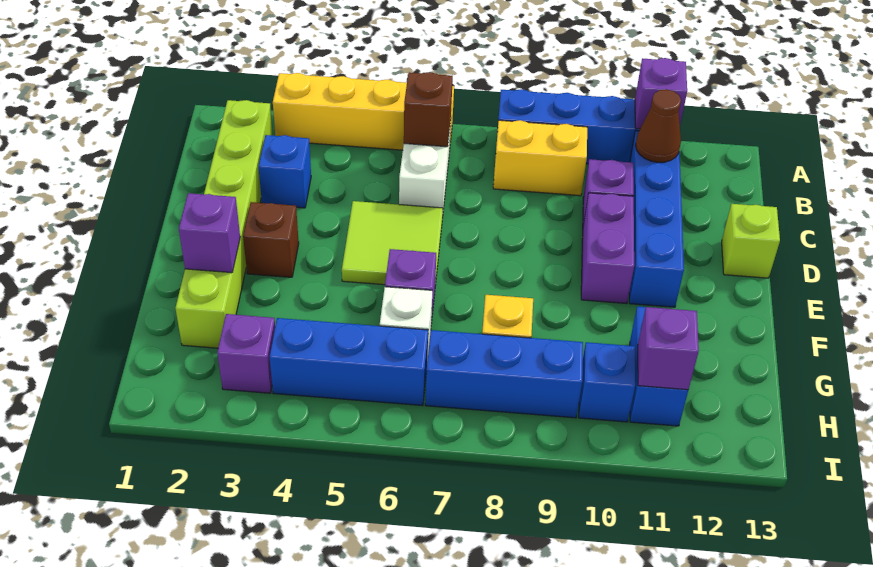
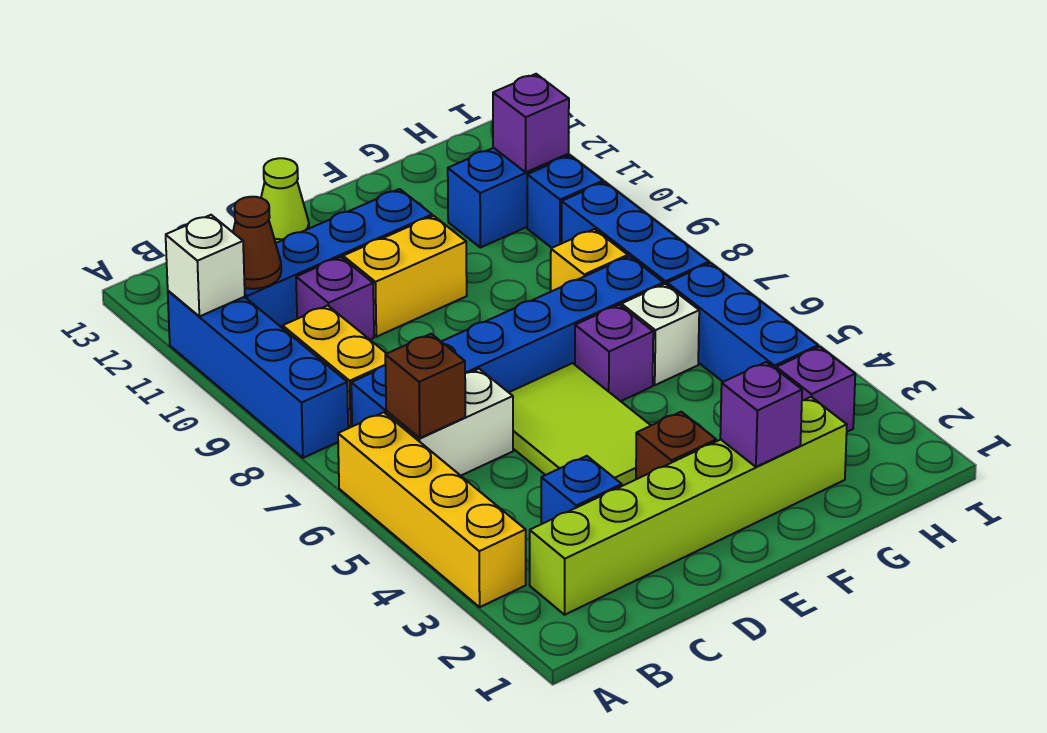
purple brick A11 level 2 -> white brick A11 level 2
none -> blue brick B7:G7 level 1
lime tile D5:E6 level 1 -> lime tile D4:E6 level 1
purple brick D10:E10 level 1 -> yellow brick D10:E10 level 1
lime brick D13 level 1 -> lime cone D13 level 1

